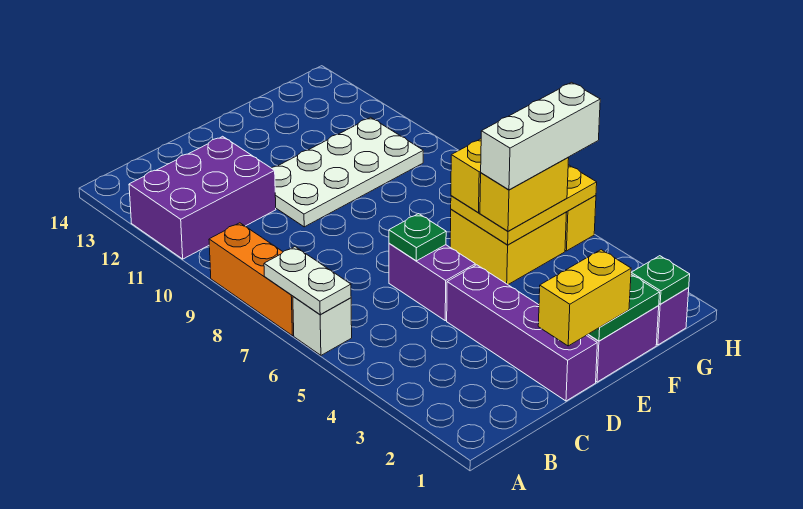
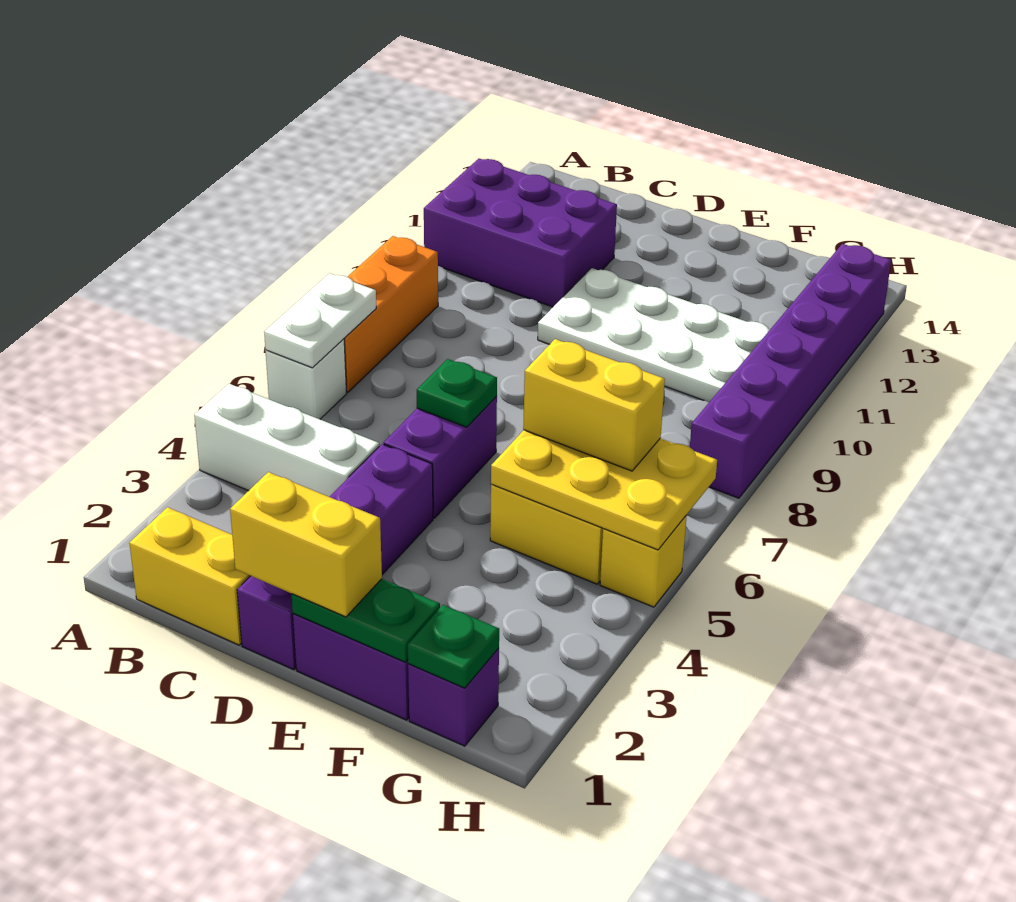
yellow brick F5:G5 level 3 -> yellow brick B1:C1 level 1
white brick F5:H5 level 4 -> white brick A4:C4 level 1
none -> purple brick H8:H13 level 1

